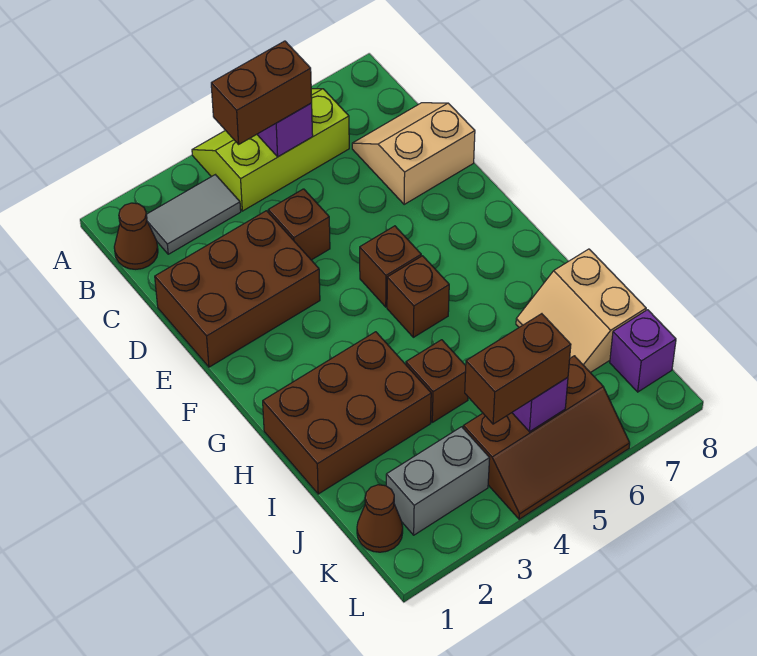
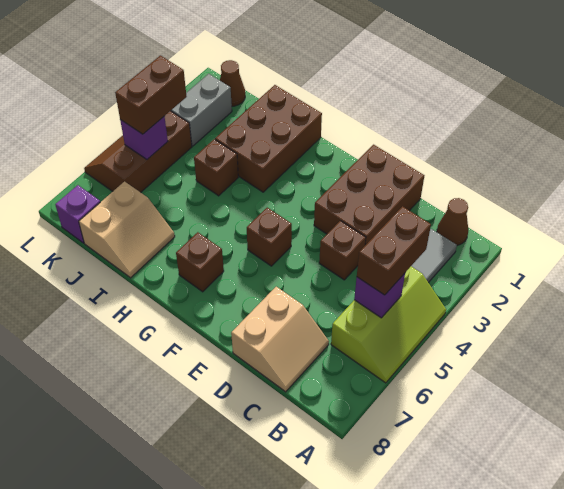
brown brick G5 level 1 -> brown brick G7 level 1
tan slope I7:J8 level 1 top 8 -> tan slope I7:J8 level 1 top J

